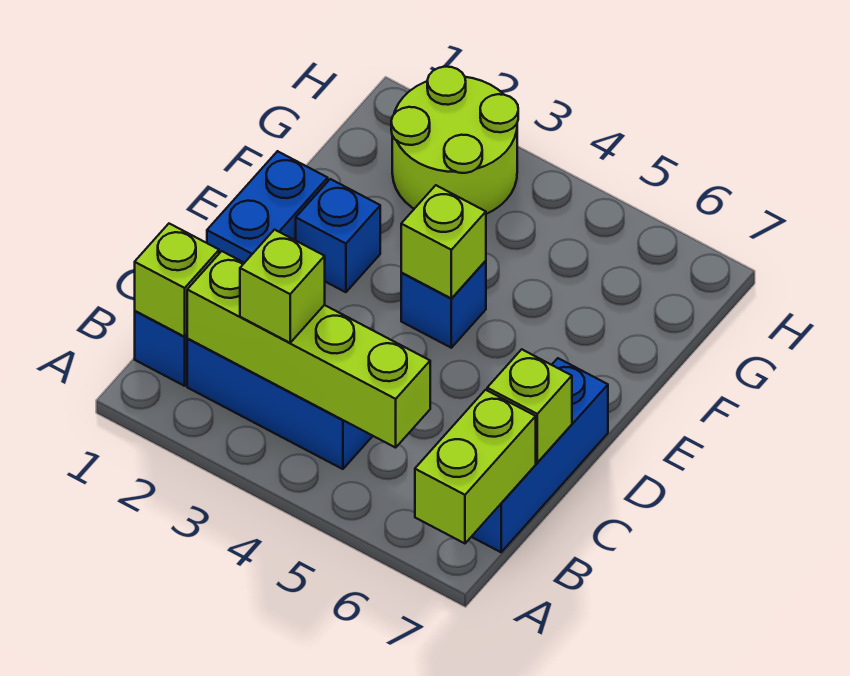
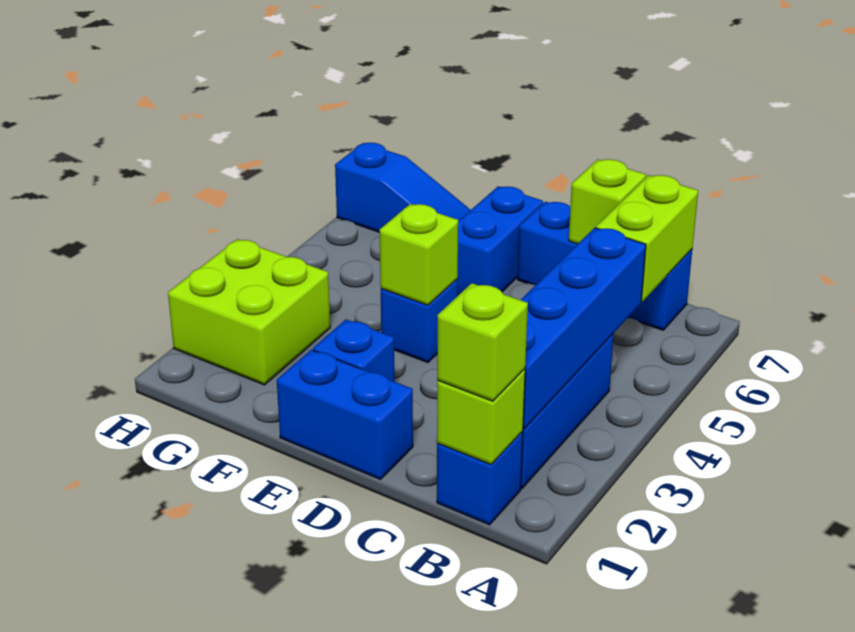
lime brick A7:B7 level 2 -> lime brick B6:B7 level 2
lime brick B2:B5 level 2 -> blue brick B2:B5 level 2
lime brick B3 level 3 -> lime brick B1 level 3
none -> blue brick E6:E7 level 1
none -> blue slope F7:H7 level 1 top H
lime round brick G2:H3 level 1 -> lime brick G2:H3 level 1

